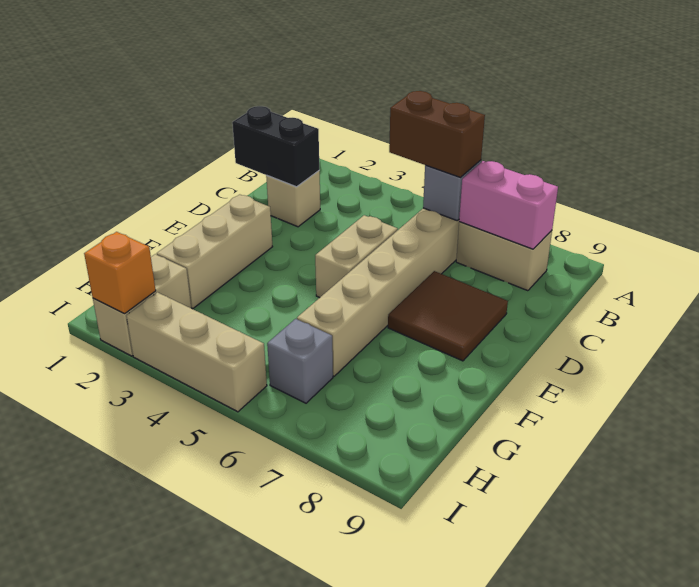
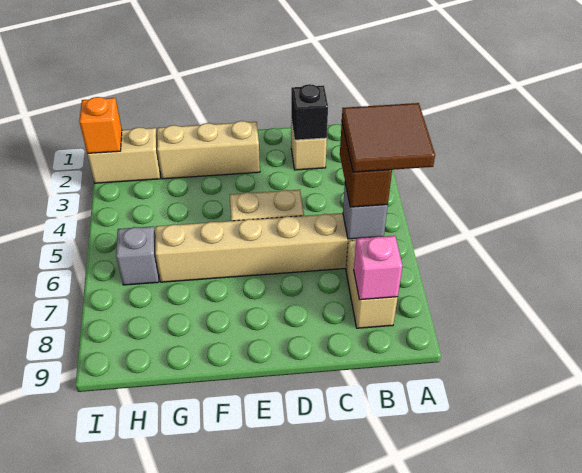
pink brick B7:B8 level 2 -> pink brick B8 level 2
black brick C1:C2 level 2 -> black brick C2 level 2
brown tile D7:E8 level 1 -> brown tile A5:B6 level 4
tan brick I3:I5 level 1 -> none

